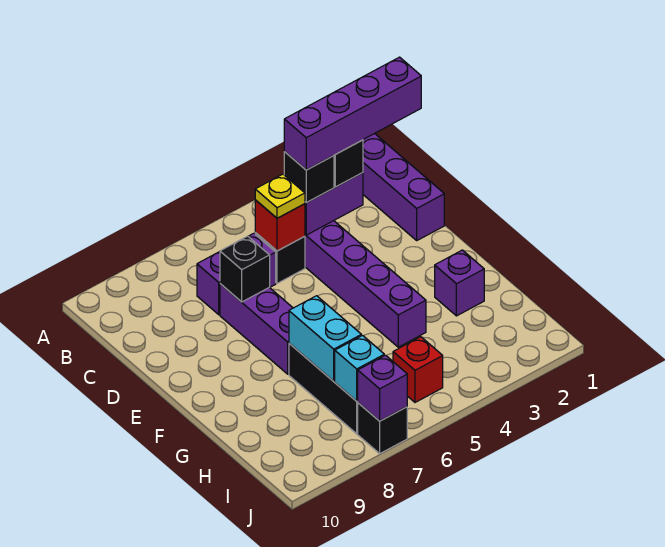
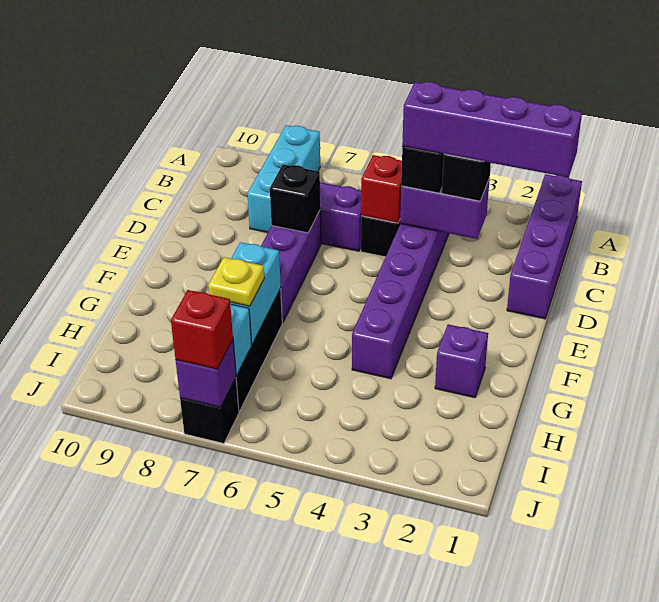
none -> cyan brick A8:C8 level 1
yellow plate C5 level 3 -> yellow plate H7 level 3
red brick I5 level 1 -> red brick J7 level 3

